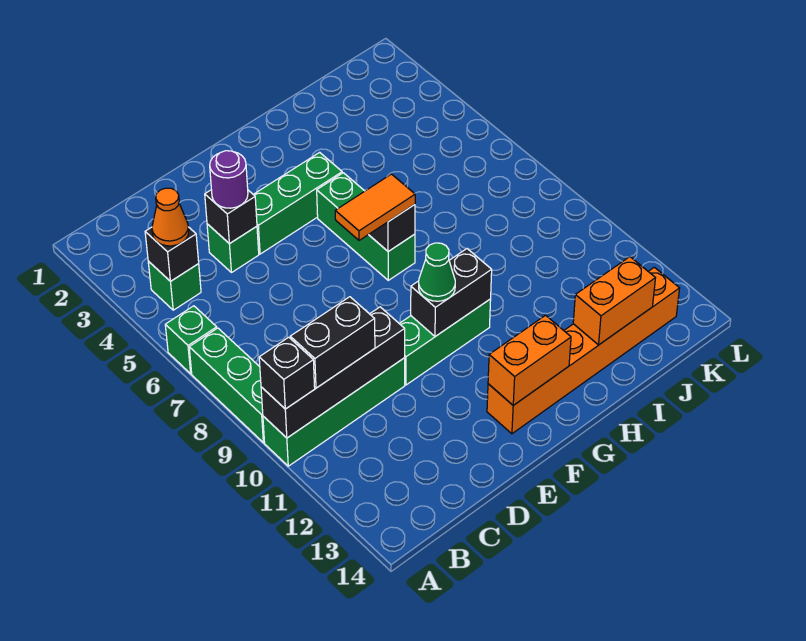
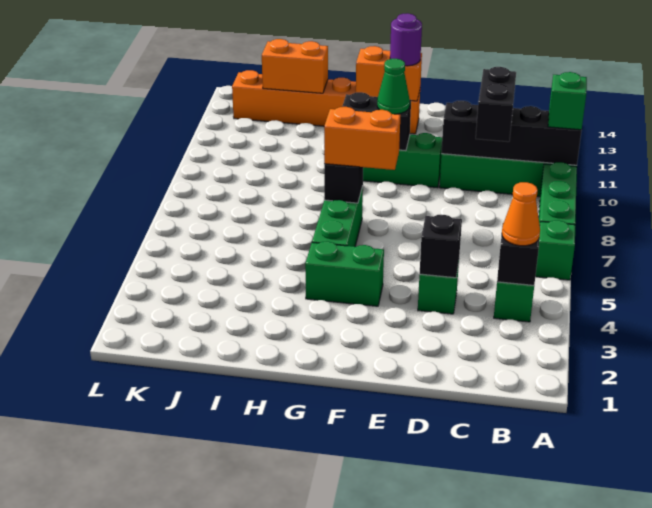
black brick A10 level 3 -> green brick A10 level 3
black brick B10:C10 level 3 -> black brick C9:C10 level 3
purple round brick D4 level 3 -> purple round brick F13 level 3
green brick E4:G4 level 1 -> green brick F4:G4 level 1
orange tile F7:G7 level 3 -> orange brick F7:G7 level 3

